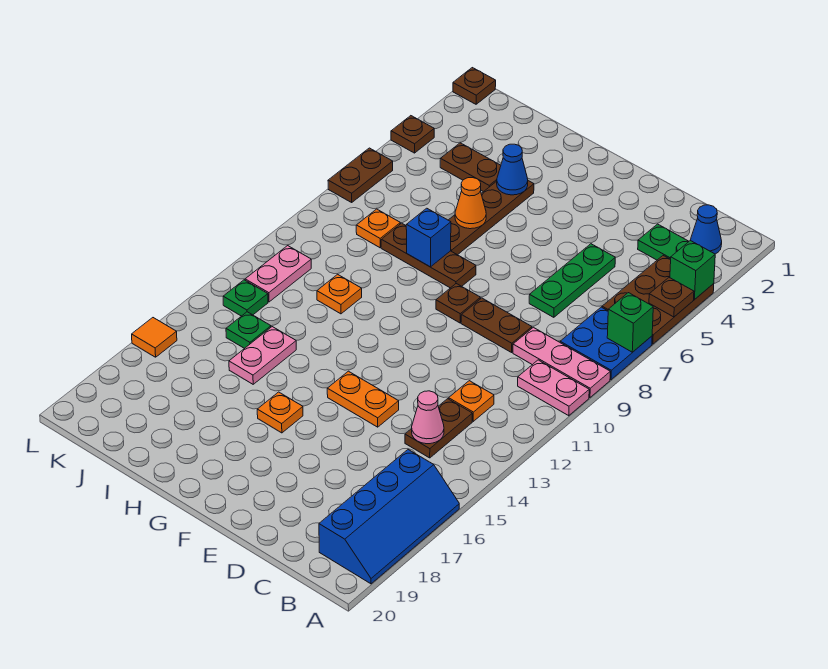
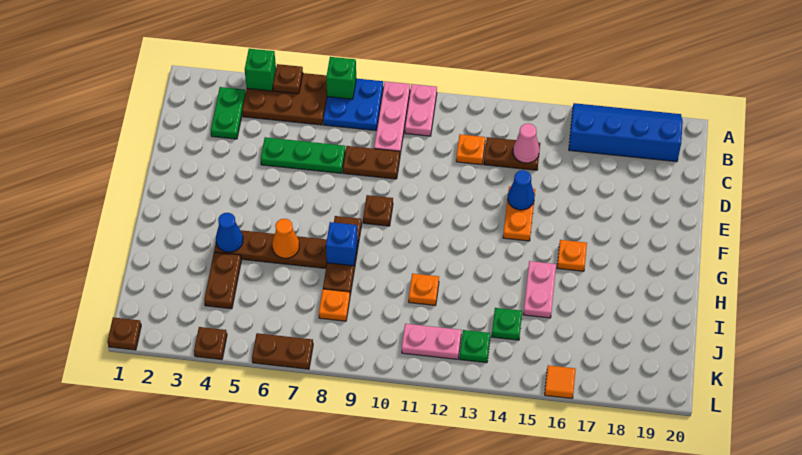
blue cone B2 level 1 -> blue cone E14 level 2
brown plate D9:E9 level 1 -> brown plate D8:D9 level 1
pink plate I14:I15 level 1 -> pink plate H15:I15 level 1

